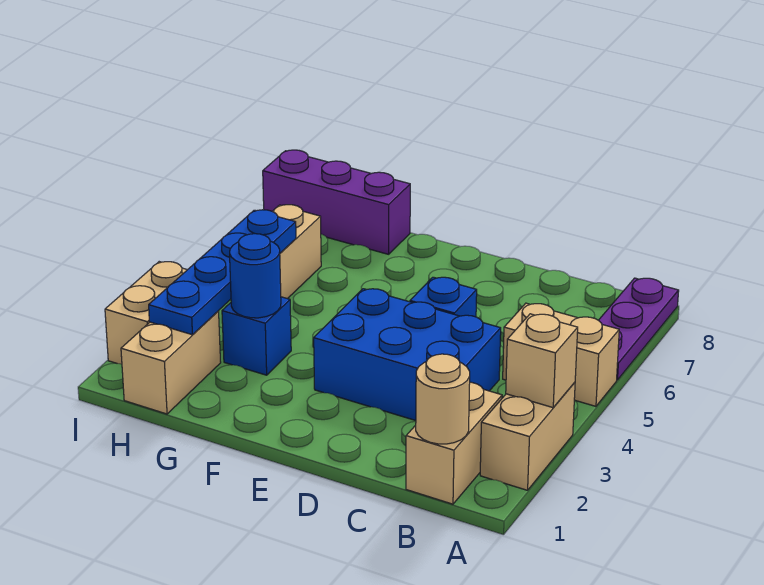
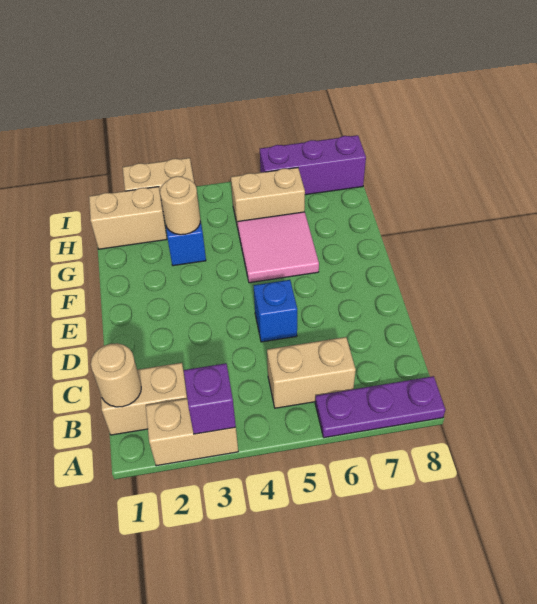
tan brick A3 level 2 -> purple brick A3 level 2
tan brick A5:B5 level 1 -> tan brick B5:B6 level 1
blue brick C3:E4 level 1 -> none
none -> pink tile F5:G6 level 1
blue round brick G3 level 2 -> tan round brick G3 level 2
purple brick G8:I8 level 1 -> purple brick I6:I8 level 1
blue plate H2:H5 level 2 -> none

